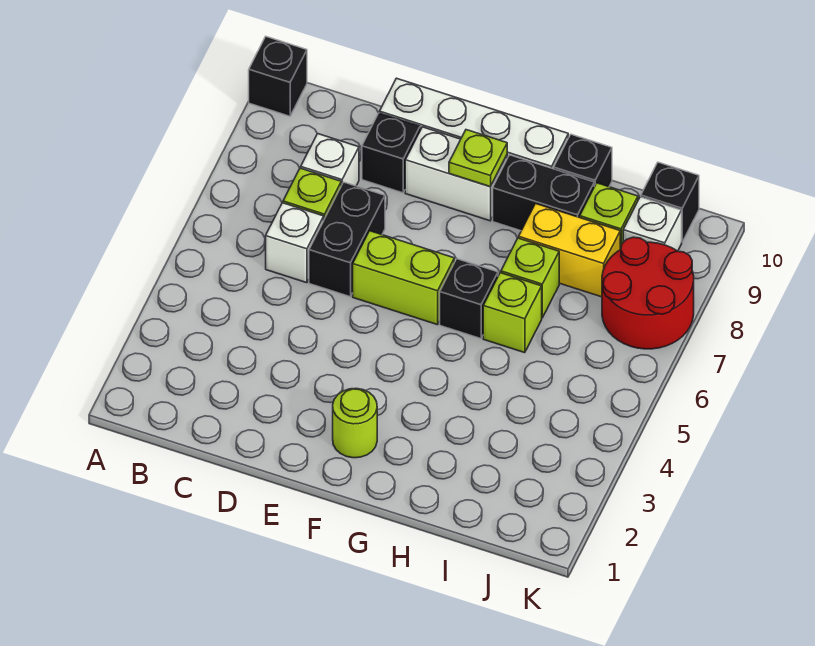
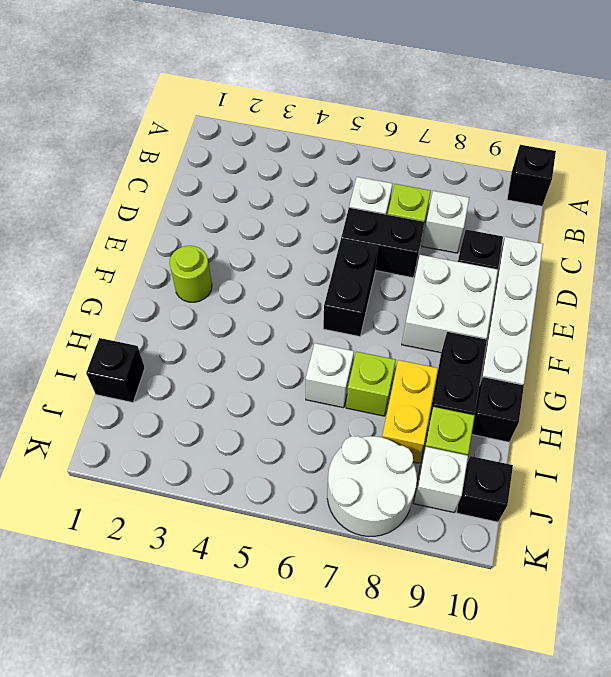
lime brick E6:F6 level 1 -> black brick E6:F6 level 1
white brick E9:F9 level 1 -> white brick E8:F9 level 1
lime plate F9 level 2 -> none
black brick G6 level 1 -> black brick I1 level 1
lime brick H6 level 1 -> white brick H6 level 1
red round brick J7:K8 level 1 -> white round brick J7:K8 level 1

